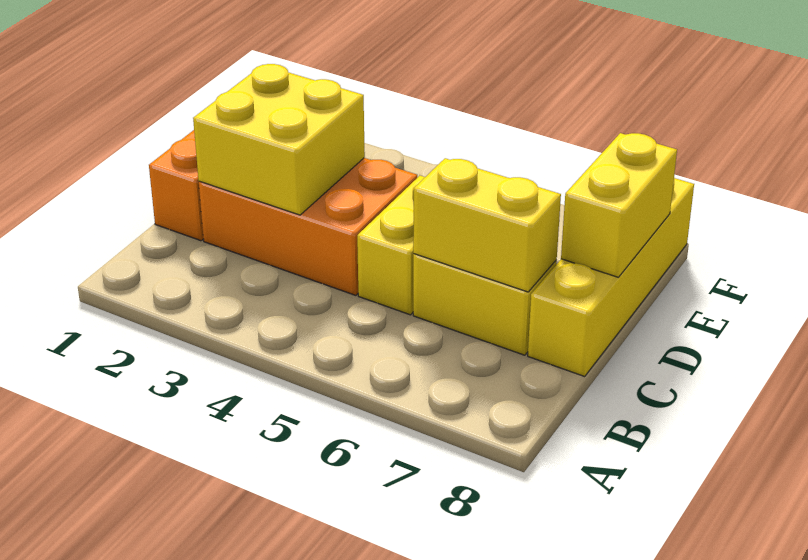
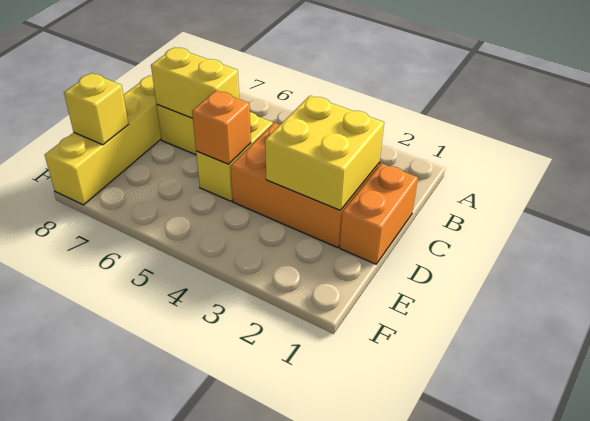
none -> orange brick D5 level 2
yellow brick D8:E8 level 2 -> yellow brick E8 level 2

